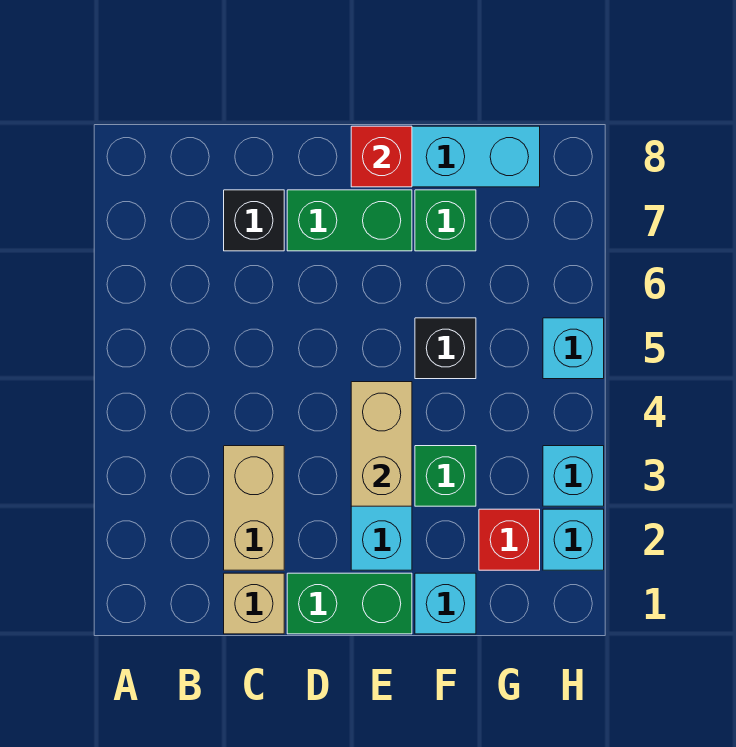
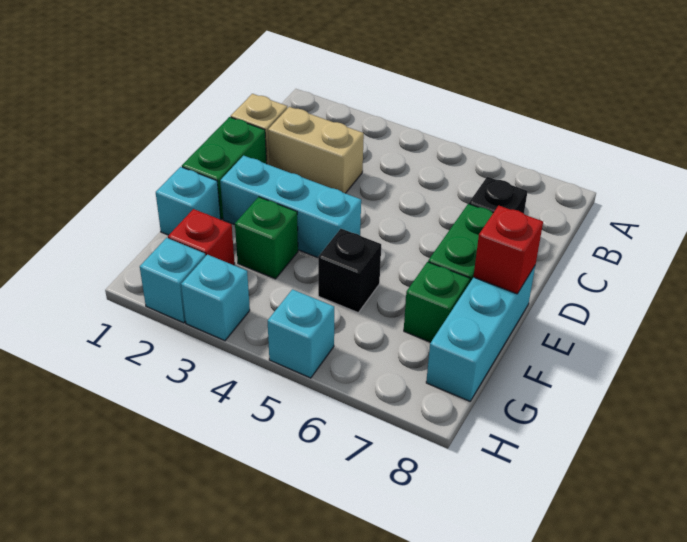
tan brick E3:E4 level 2 -> none

